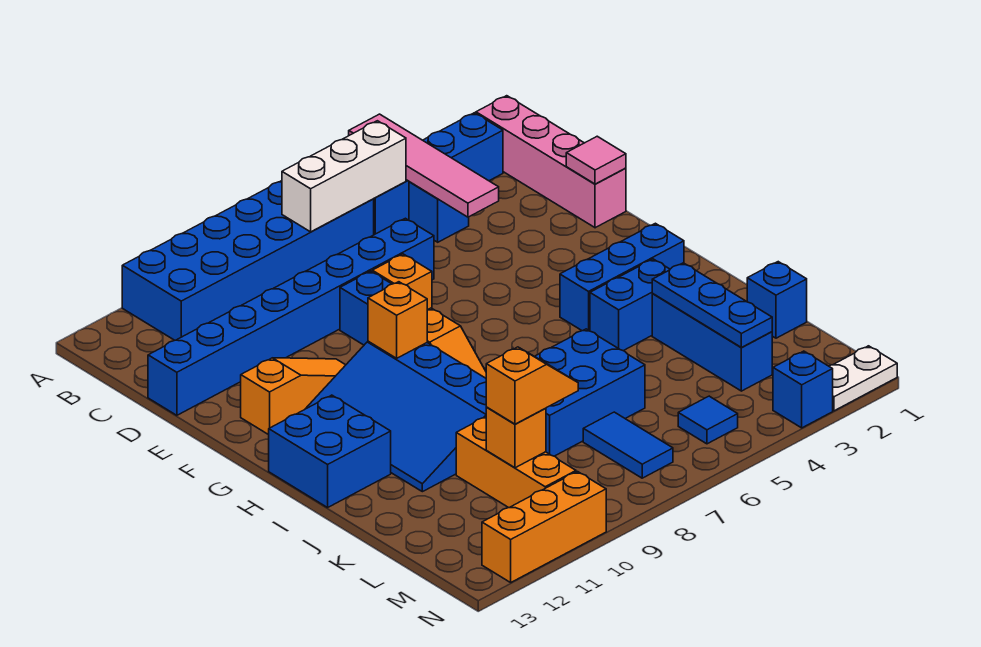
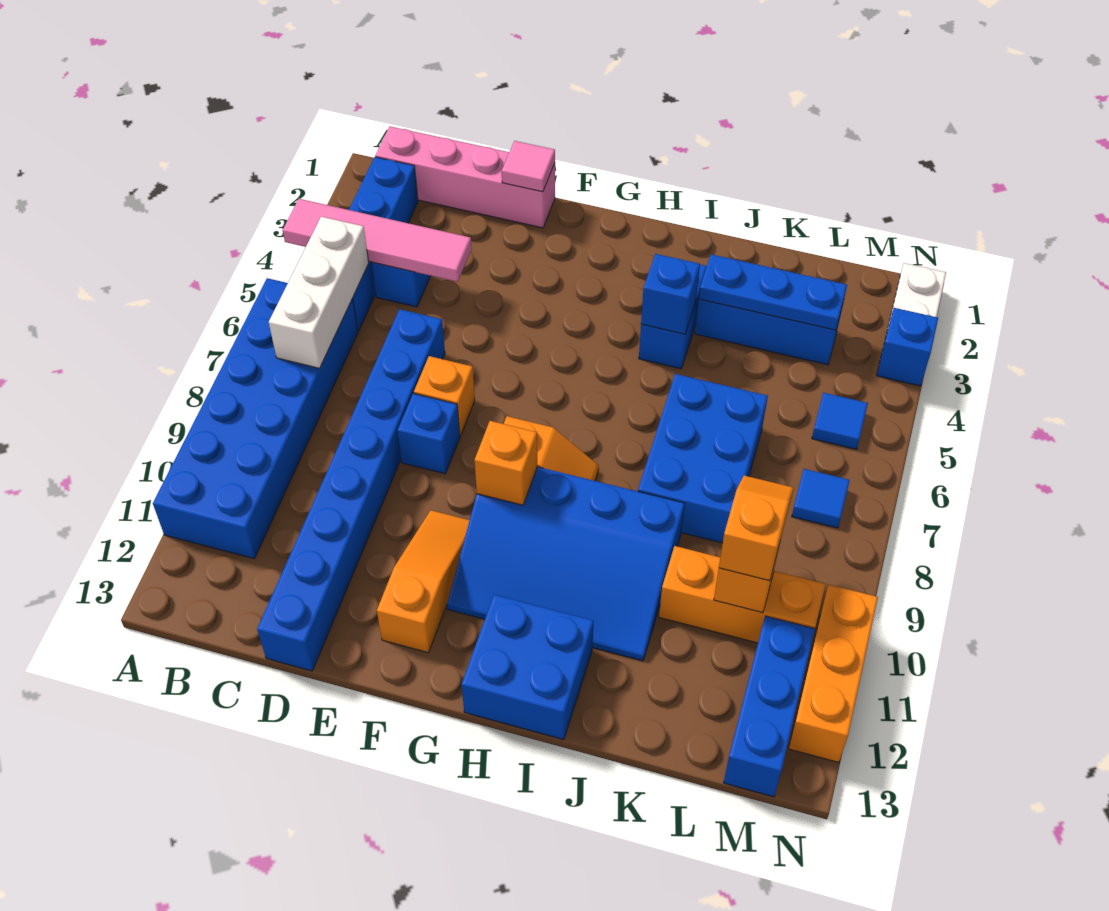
blue brick H2:H4 level 1 -> blue brick M11:M13 level 1
blue brick K1 level 1 -> blue brick I4 level 2
blue tile L7:M7 level 1 -> blue tile M7 level 1

